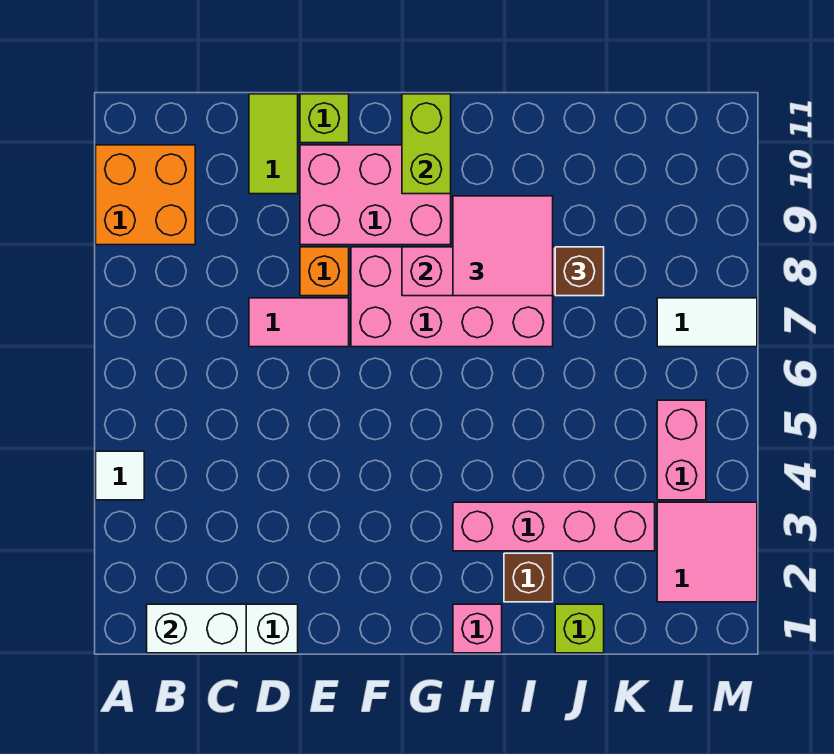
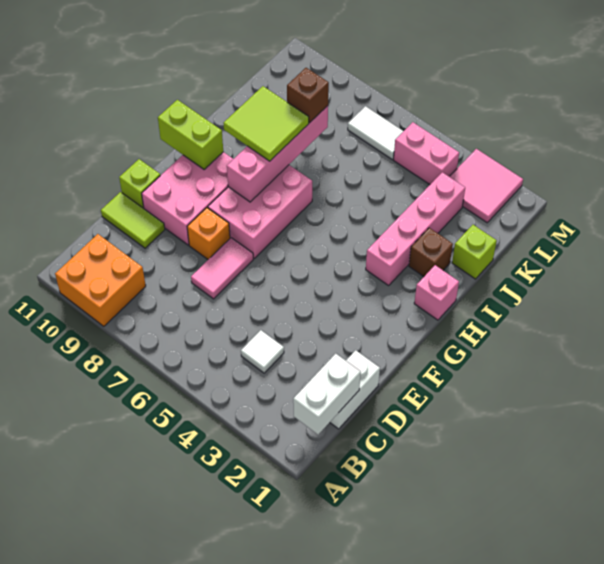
white tile A4 level 1 -> white tile C4 level 1
pink brick F7:I8 level 1 -> pink brick F7:H8 level 1
pink tile H8:I9 level 3 -> lime tile H8:I9 level 3
white tile L7:M7 level 1 -> white tile L6:L7 level 1

